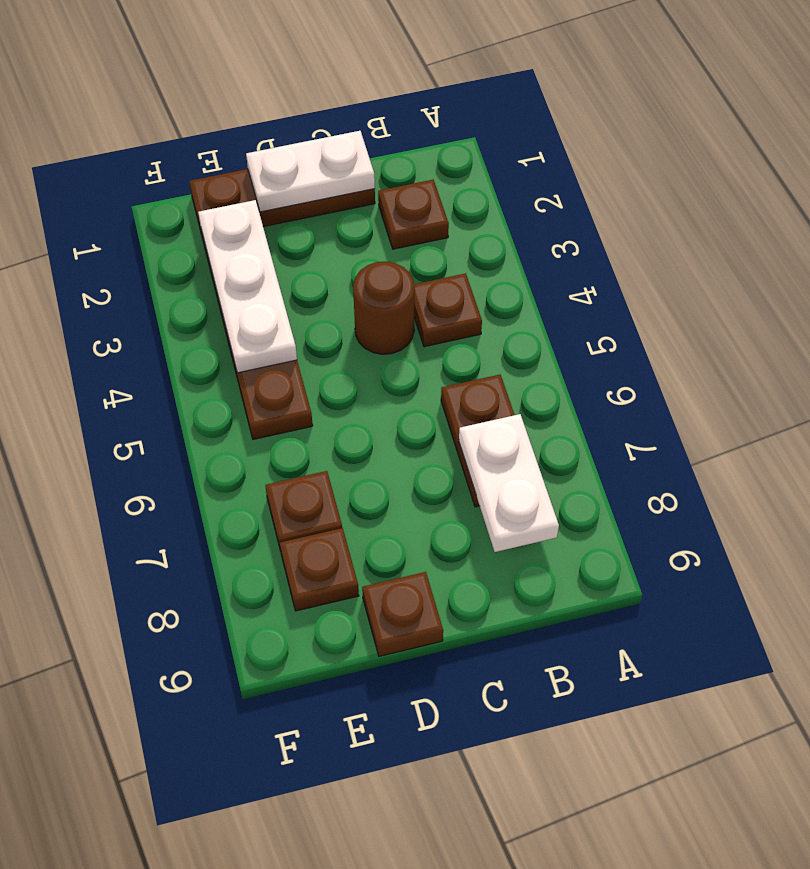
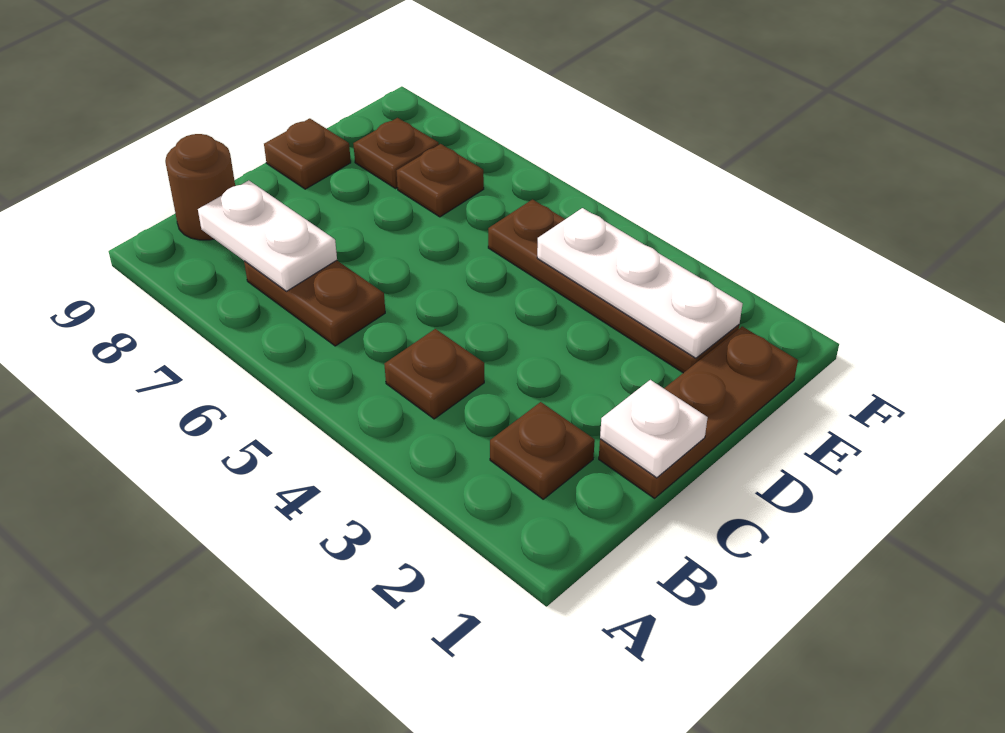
white plate C1:D1 level 2 -> white plate C1 level 2
brown round brick C4 level 1 -> brown round brick B9 level 1

